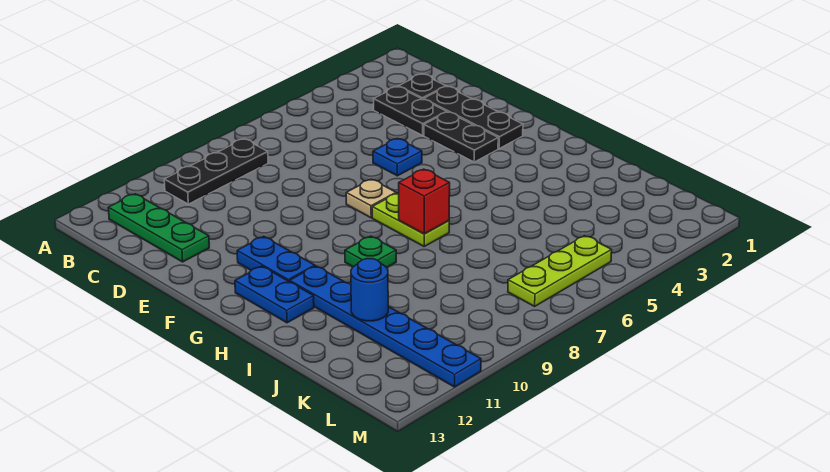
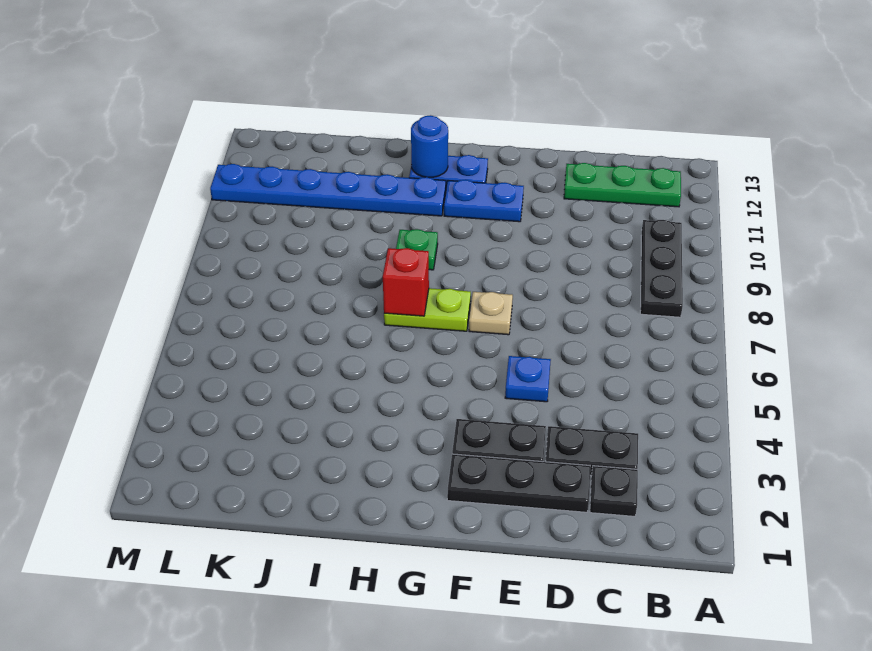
blue round brick J11 level 2 -> blue round brick H12 level 2
lime plate L5:L7 level 1 -> none

